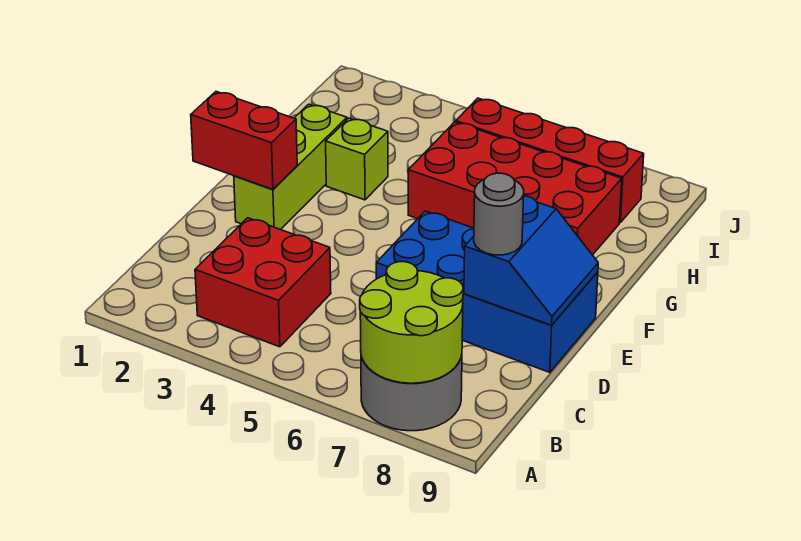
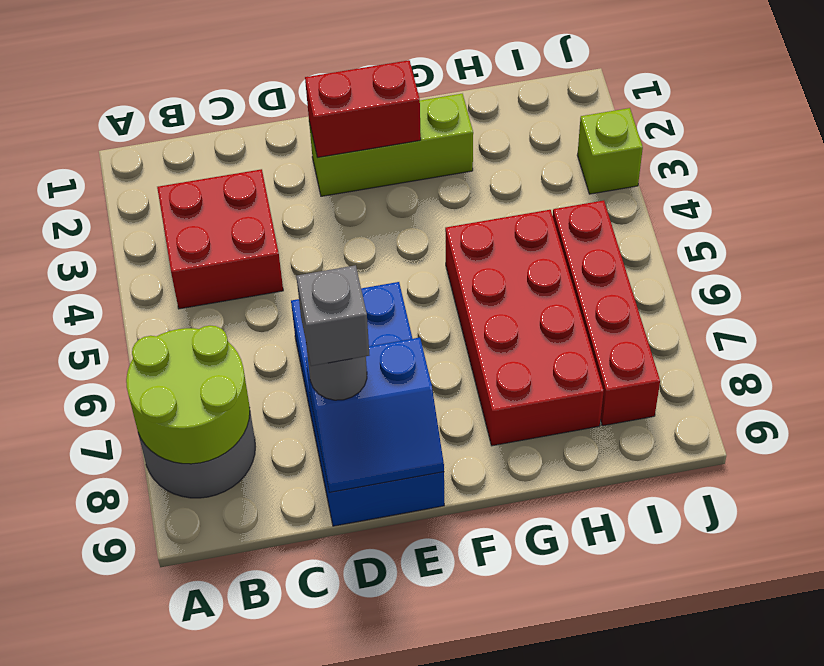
none -> grey brick D8 level 4
red brick E1:E2 level 2 -> red brick E2:F2 level 2
lime brick G3 level 1 -> lime brick J3 level 1

